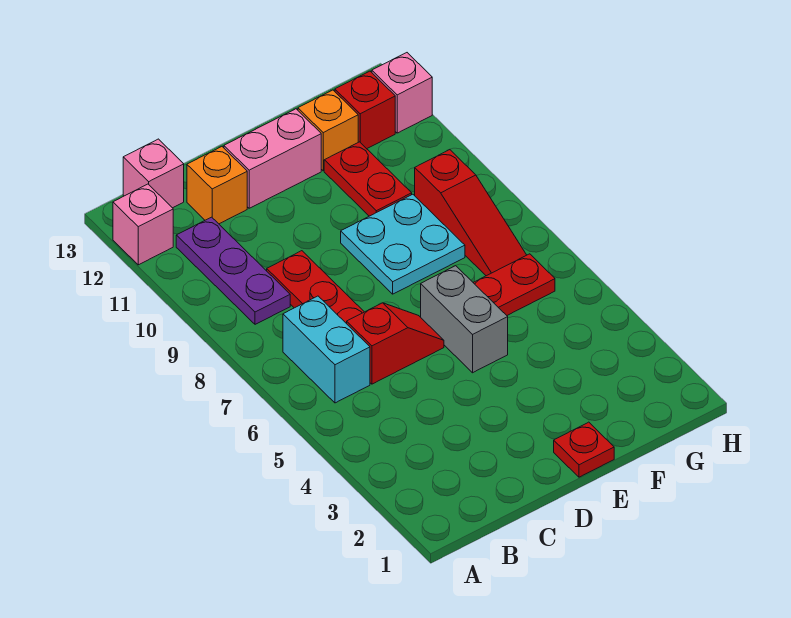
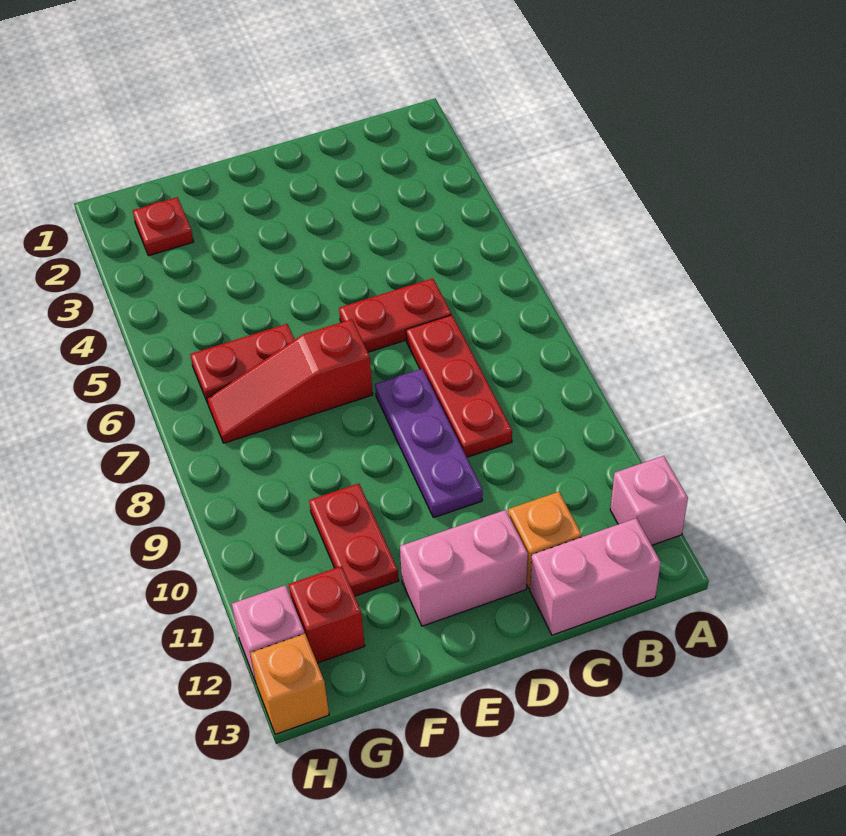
cyan brick B6:B7 level 1 -> none
purple plate B9:B11 level 1 -> purple plate D8:D10 level 1
pink brick B13 level 1 -> pink brick B13:C13 level 1
red slope C6:D6 level 1 top C -> red plate C6:D6 level 1
red plate E1 level 1 -> red plate G2 level 1
grey brick E5:E6 level 1 -> none
cyan plate E8:F9 level 1 -> none
orange brick F12 level 1 -> orange brick H13 level 1
red slope G7:G9 level 1 top 9 -> red slope E7:G7 level 1 top E

